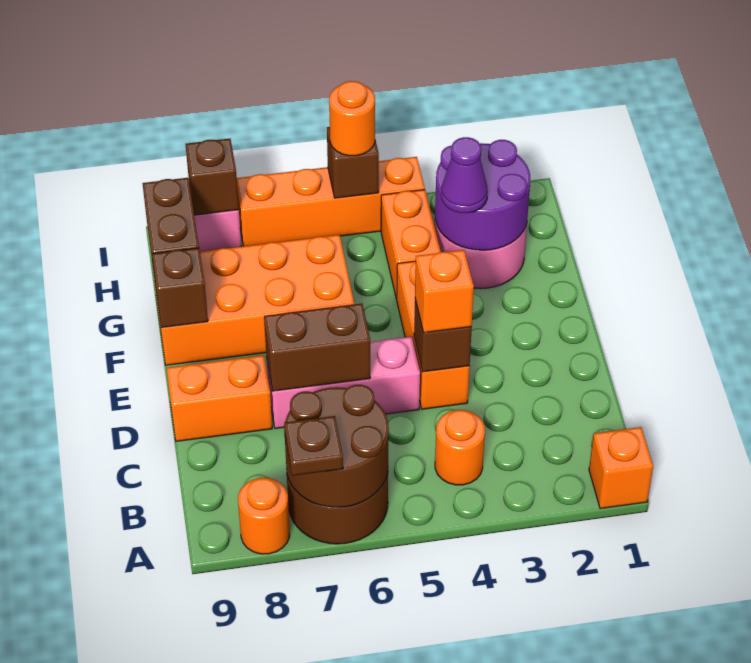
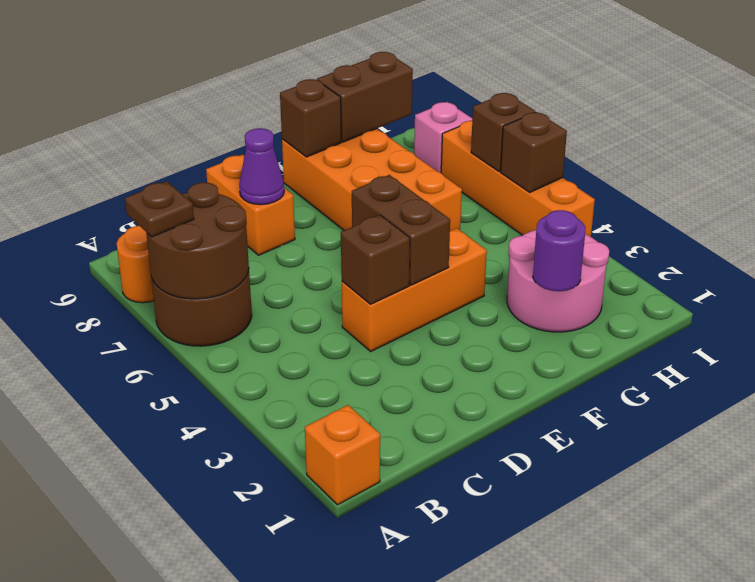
orange round brick B4 level 1 -> none
orange brick D4 level 3 -> none
pink brick D5:D7 level 1 -> none
brown brick D6:D7 level 2 -> brown brick E4:E5 level 2
purple round brick G2:H3 level 2 -> purple round brick G2 level 2
purple cone G3 level 3 -> purple cone D8 level 2
orange brick G4:H4 level 1 -> none
orange round brick I5 level 3 -> none
brown brick I8 level 2 -> brown brick I6 level 2

